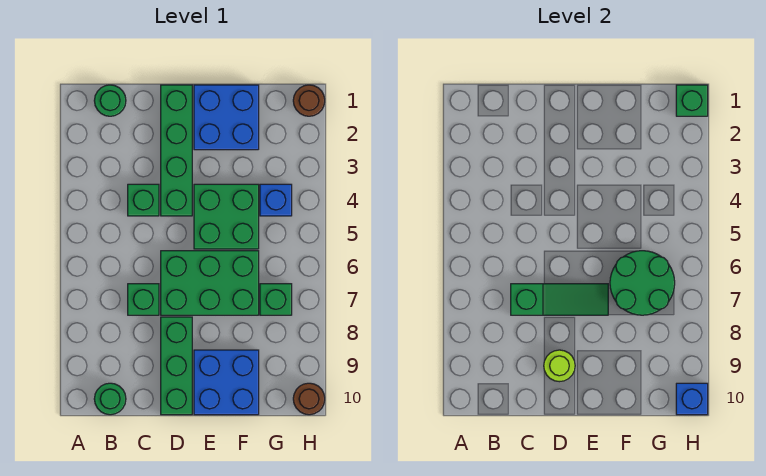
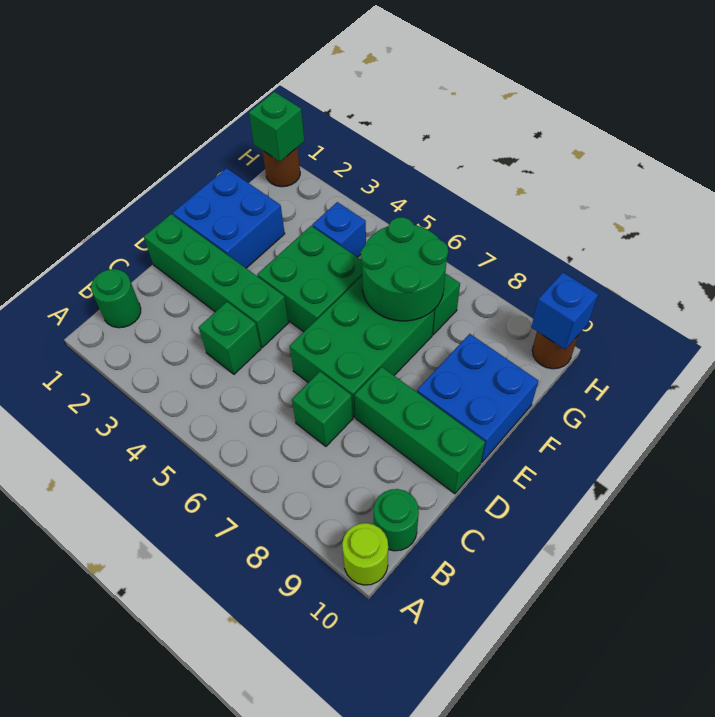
green slope C7:E7 level 2 top C -> none
lime round brick D9 level 2 -> lime round brick A10 level 1

